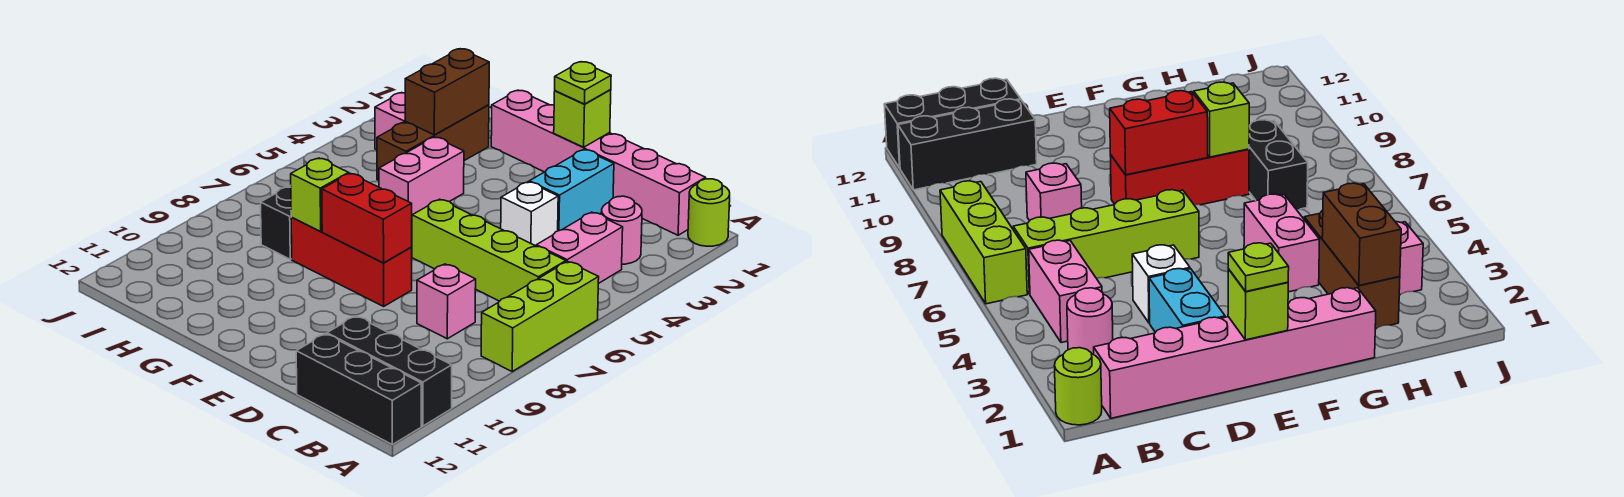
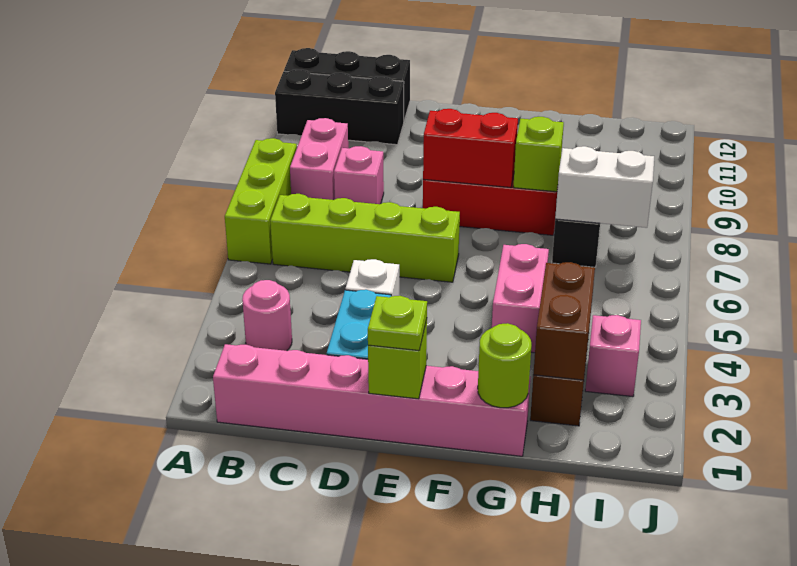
lime round brick A1 level 1 -> lime round brick G1 level 2
pink brick B4:B5 level 1 -> pink brick B8:B9 level 1
none -> white brick H7:I7 level 2

